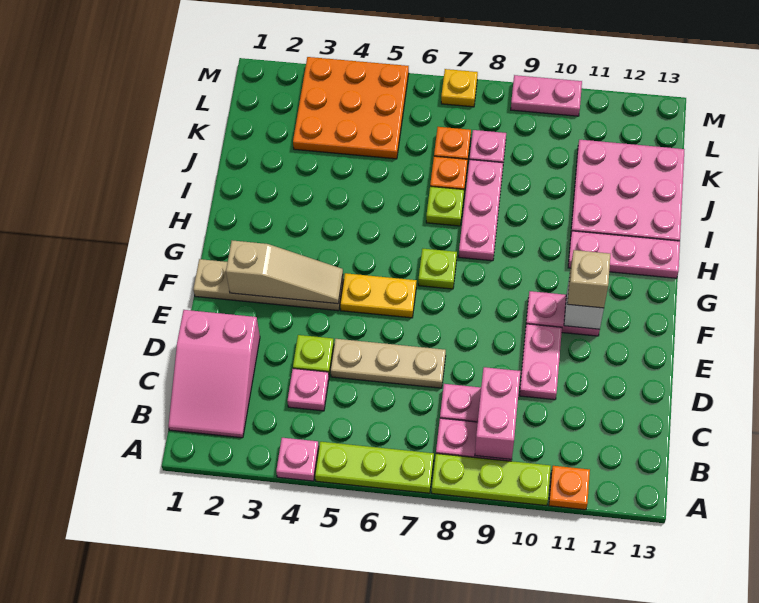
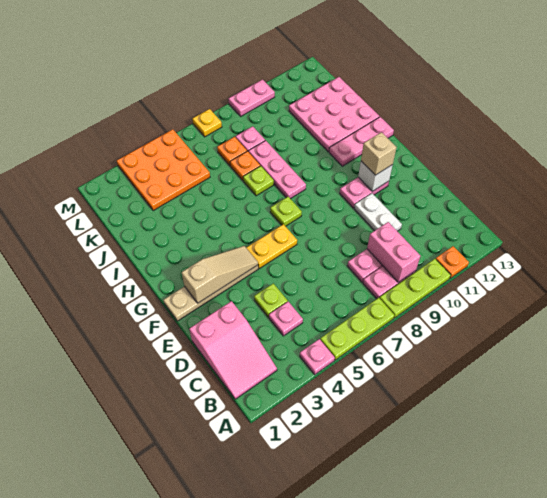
tan plate D5:D7 level 1 -> none
pink plate D10:E10 level 1 -> white plate D10:E10 level 1

